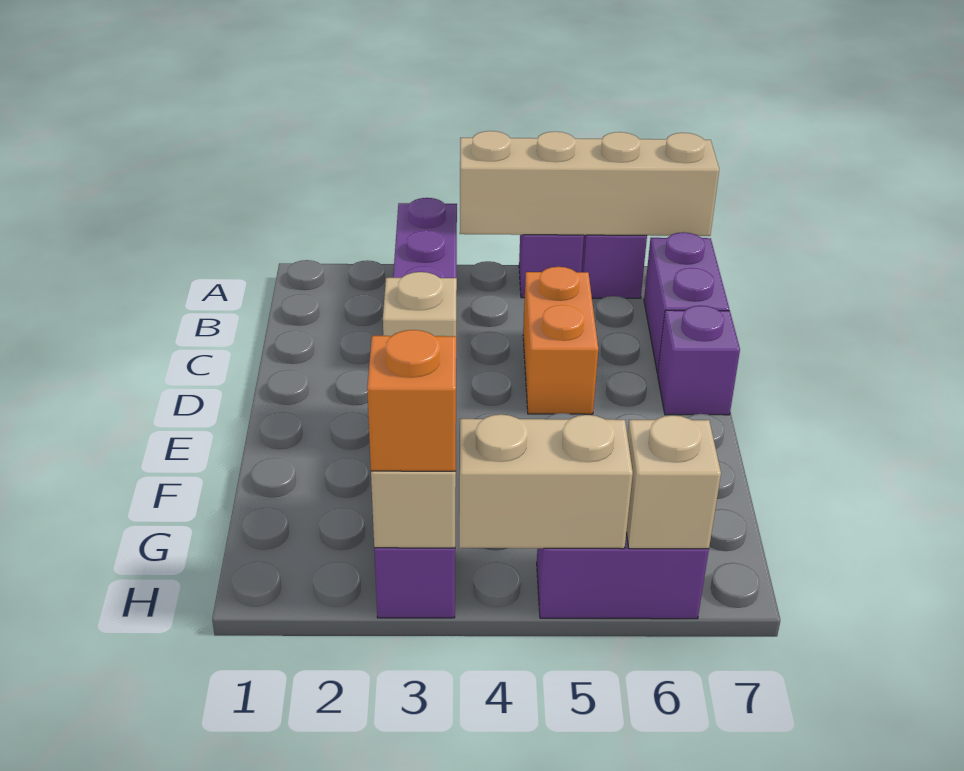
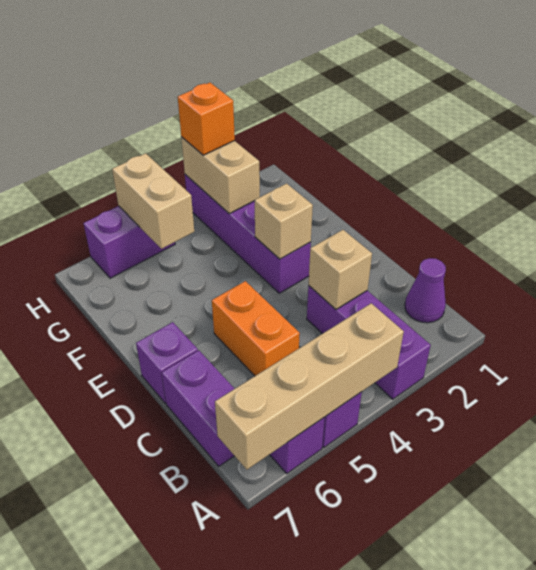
none -> purple cone B1 level 1
tan brick H4:H5 level 2 -> tan brick G5:H5 level 2
tan brick H6 level 2 -> tan brick C3 level 2

